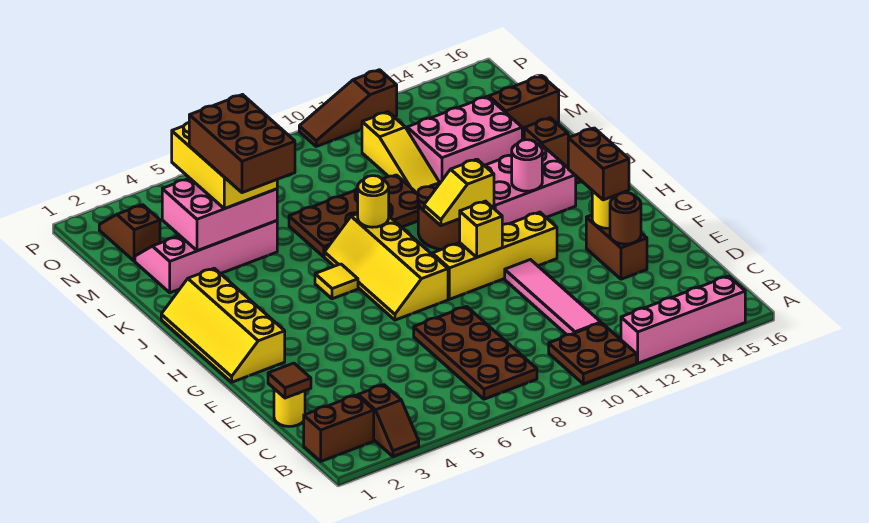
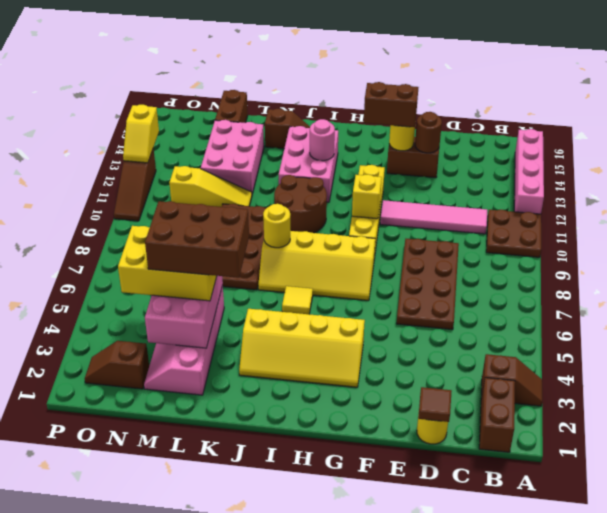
brown plate B7:E8 level 1 -> brown plate D6:E9 level 1
yellow slope G1:J2 level 1 top 2 -> yellow slope G3:J4 level 1 top 4
yellow slope I10:I11 level 2 top 11 -> yellow slope P12:P13 level 2 top 13

